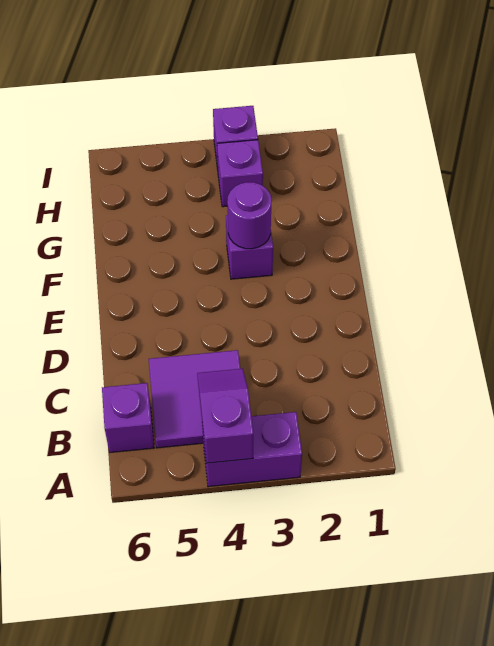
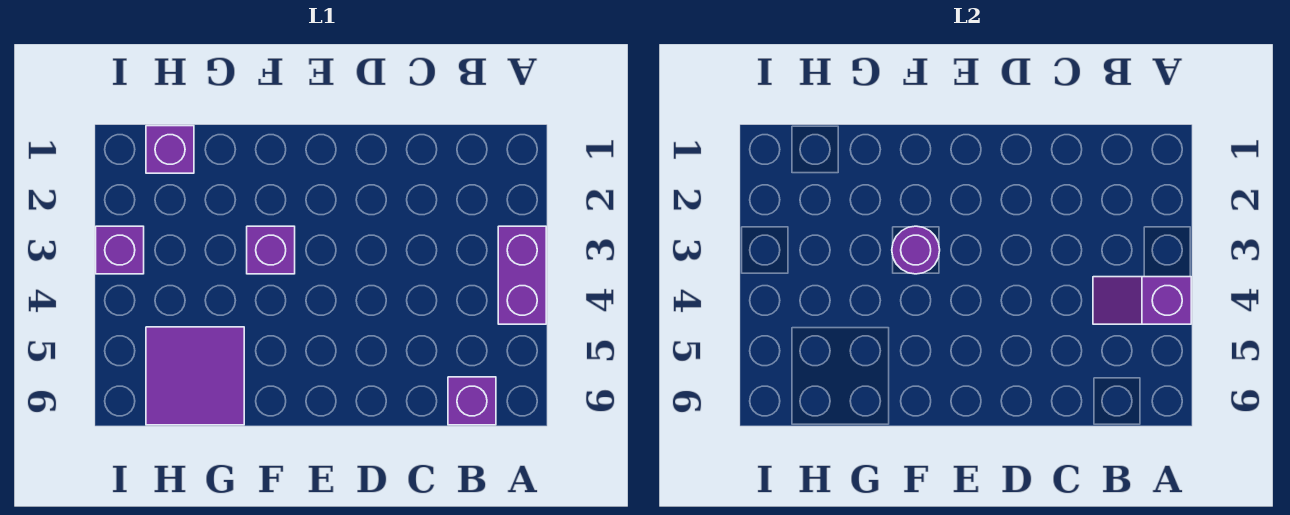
purple tile B4:C5 level 1 -> purple tile G5:H6 level 1
purple brick H3 level 1 -> purple brick H1 level 1

